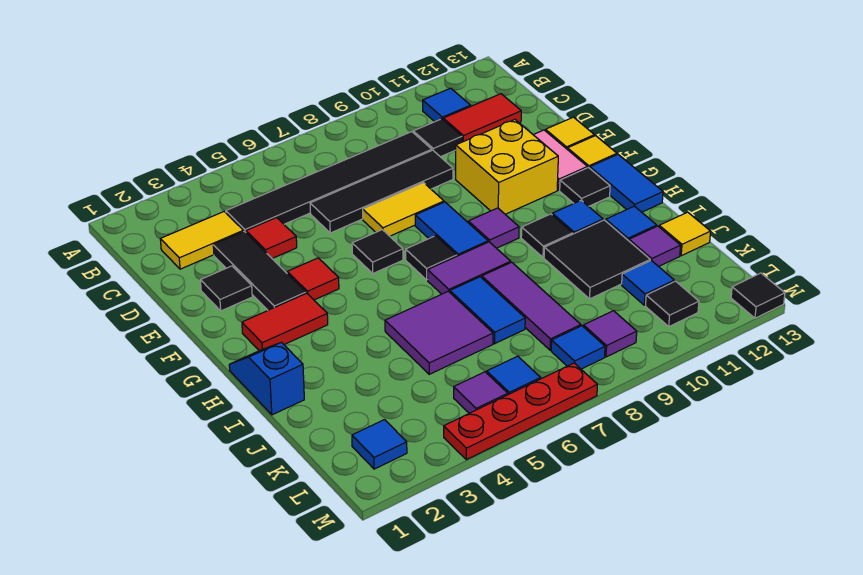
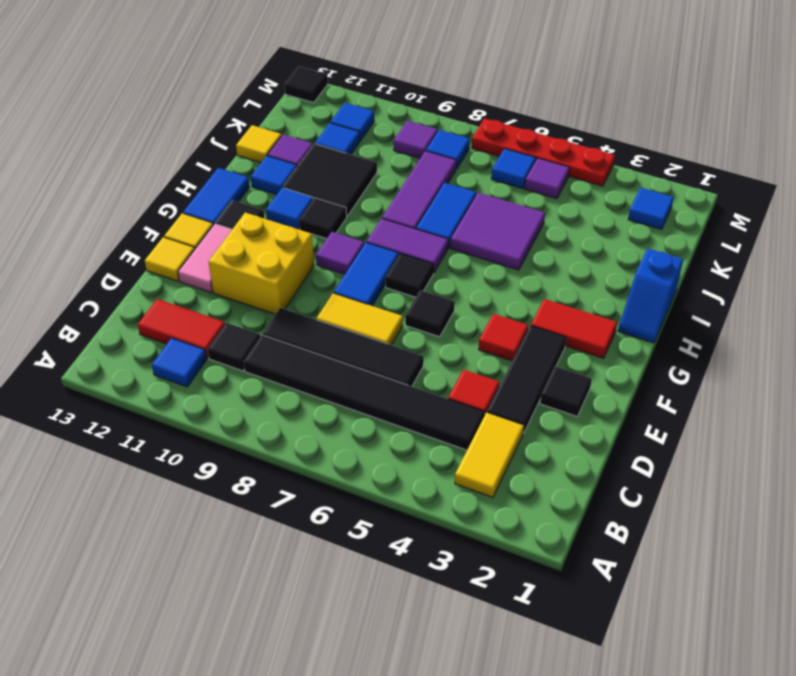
yellow tile C2:C3 level 1 -> yellow tile B3:C3 level 1
black tile L11 level 1 -> blue tile L11 level 1

